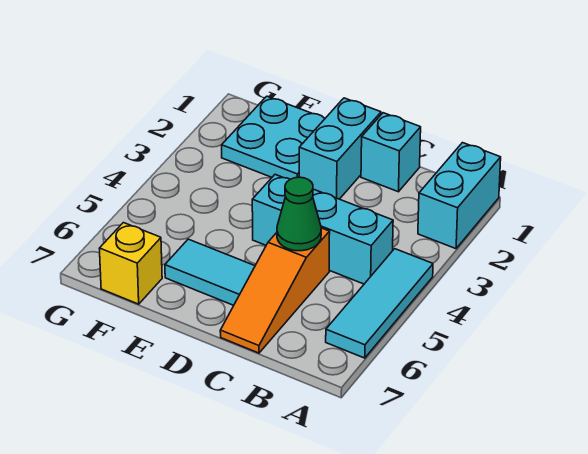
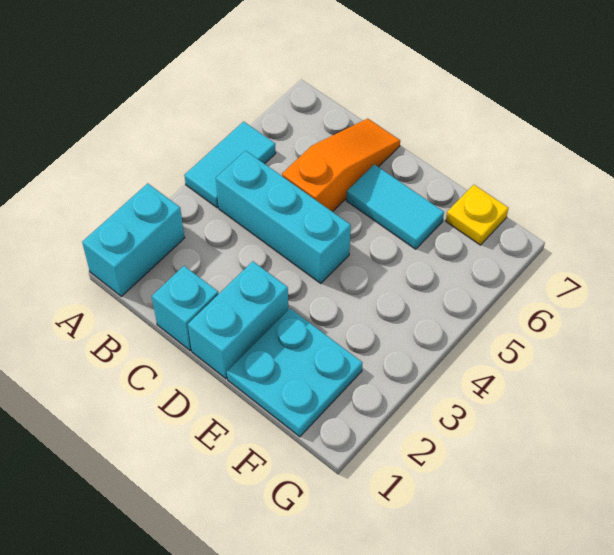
cyan tile A4:A6 level 1 -> cyan tile A4:A5 level 1
green cone C5 level 2 -> none
yellow brick F7 level 1 -> yellow plate F7 level 1

